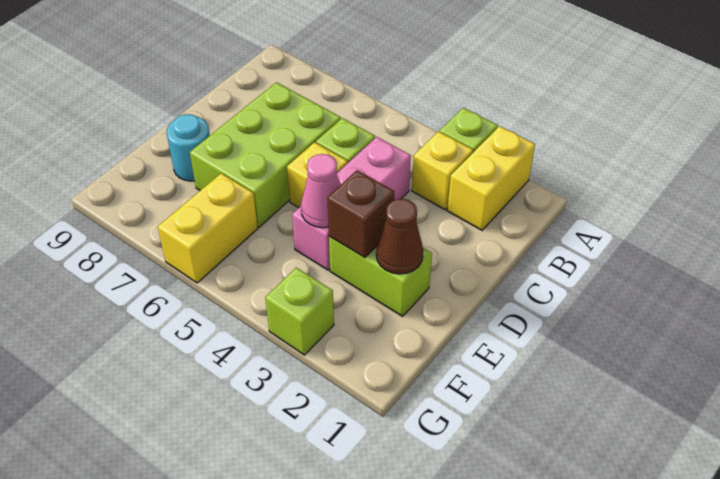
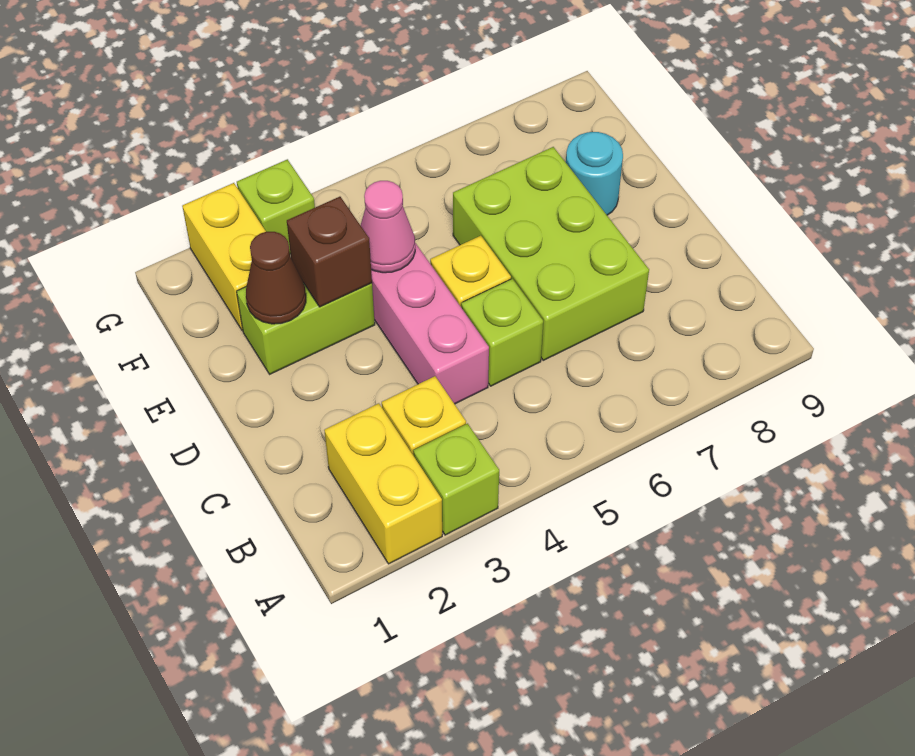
yellow brick F6:G6 level 1 -> yellow brick F2:G2 level 1

